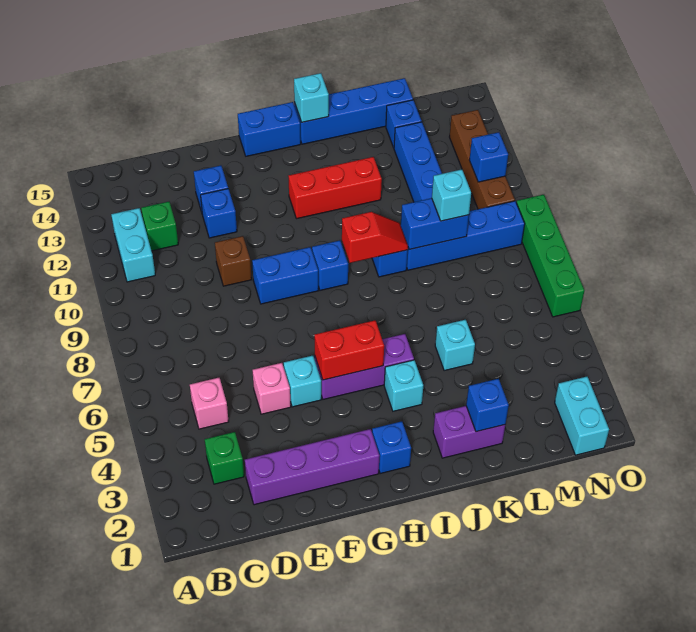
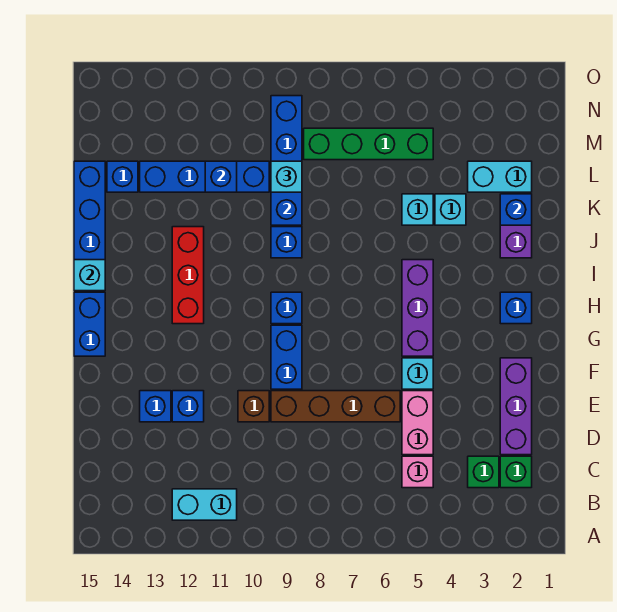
green brick C12 level 1 -> green brick C2 level 1
purple brick D2:G2 level 1 -> purple brick D2:F2 level 1
pink brick E5 level 1 -> pink brick D5:E5 level 1
red brick G5:H5 level 2 -> none
cyan brick I4 level 1 -> cyan brick K4 level 1
red slope I9:J9 level 2 top I -> none
cyan brick N1:N2 level 1 -> cyan brick L2:L3 level 1
brown brick N10:N13 level 1 -> brown brick E6:E9 level 1
blue brick N11 level 2 -> blue brick L11 level 2
green brick O6:O9 level 1 -> green brick M5:M8 level 1

